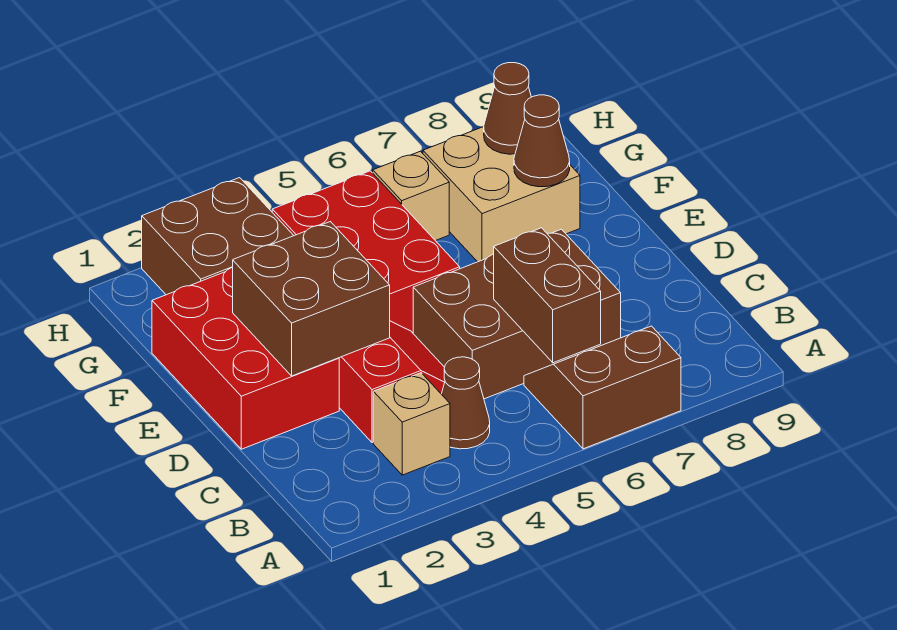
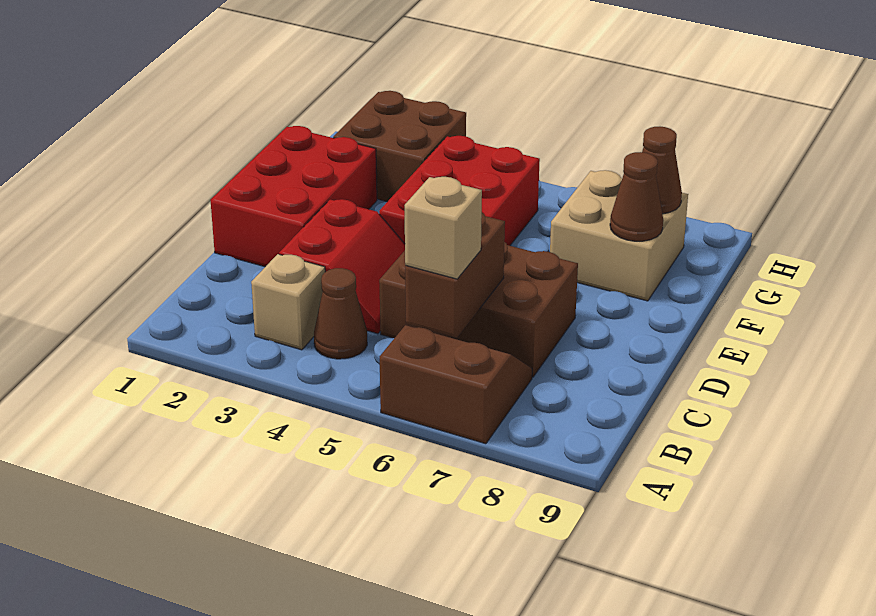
brown brick D2:E3 level 2 -> none
tan brick G6 level 1 -> tan brick B6 level 3

